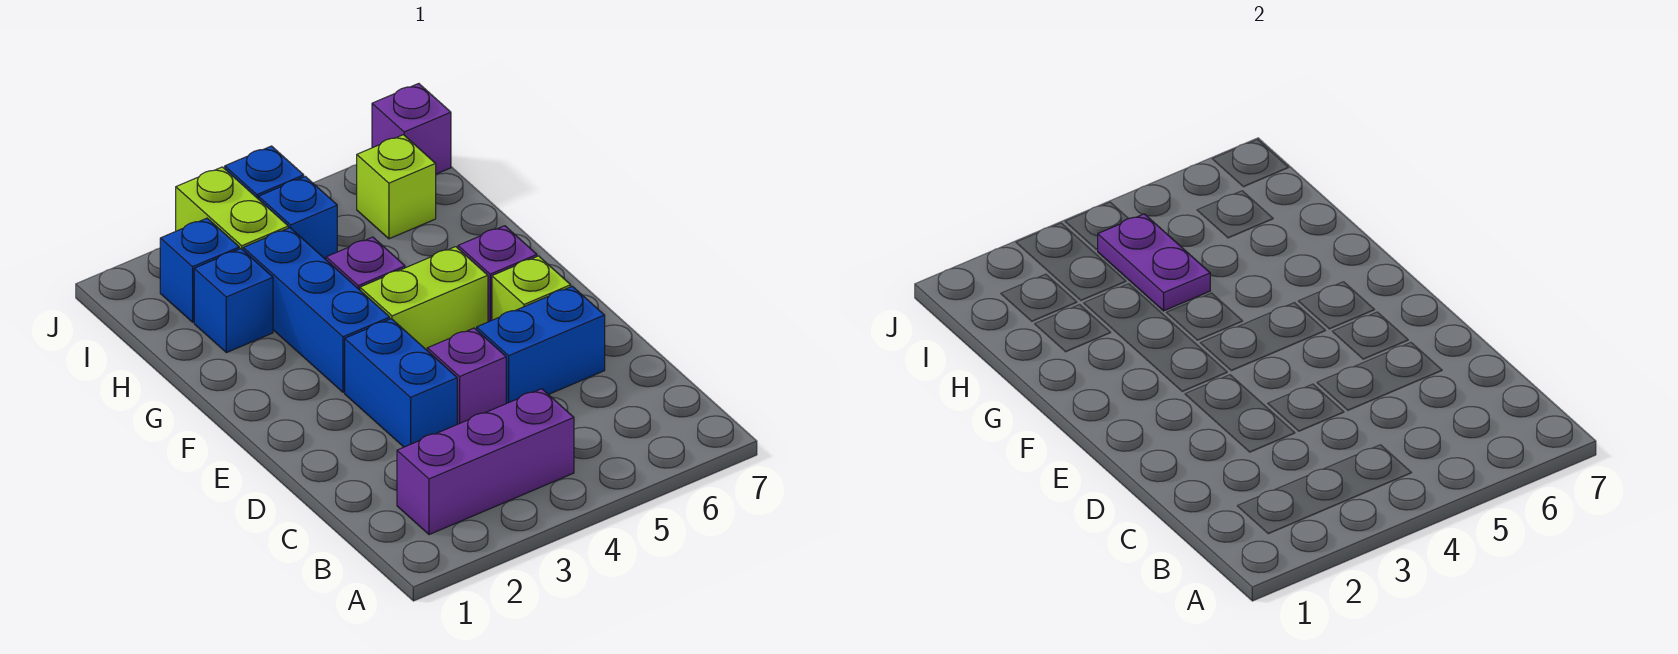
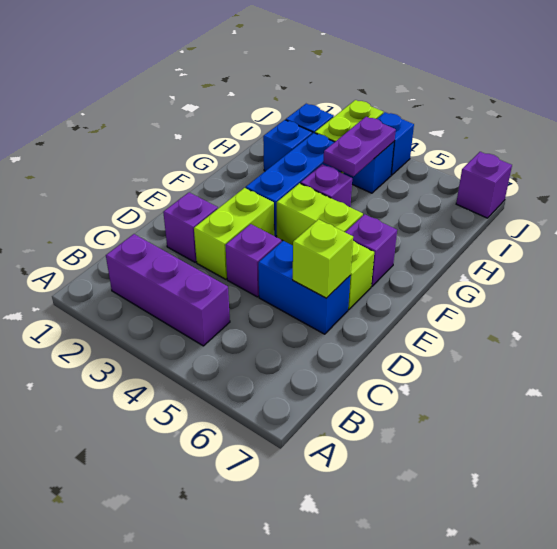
none -> purple brick D2 level 1
blue brick D3:E3 level 1 -> lime brick D3:E3 level 1
lime brick I6 level 1 -> lime brick D6 level 2

